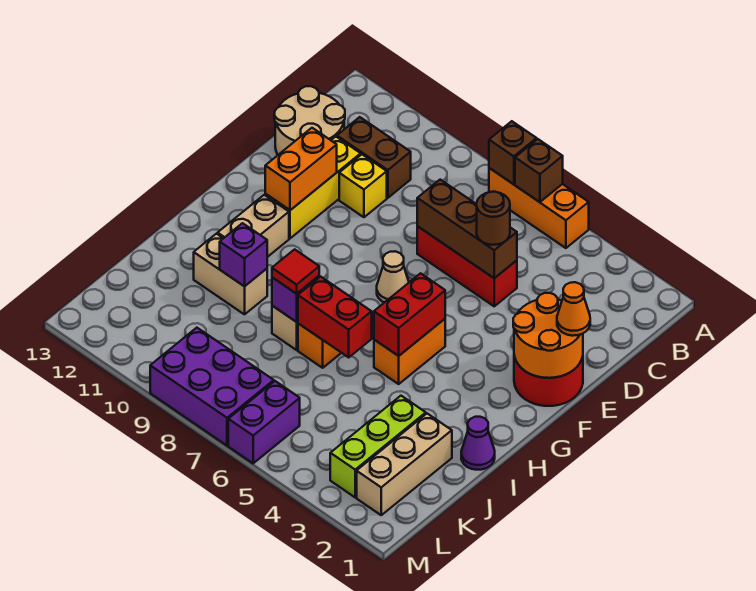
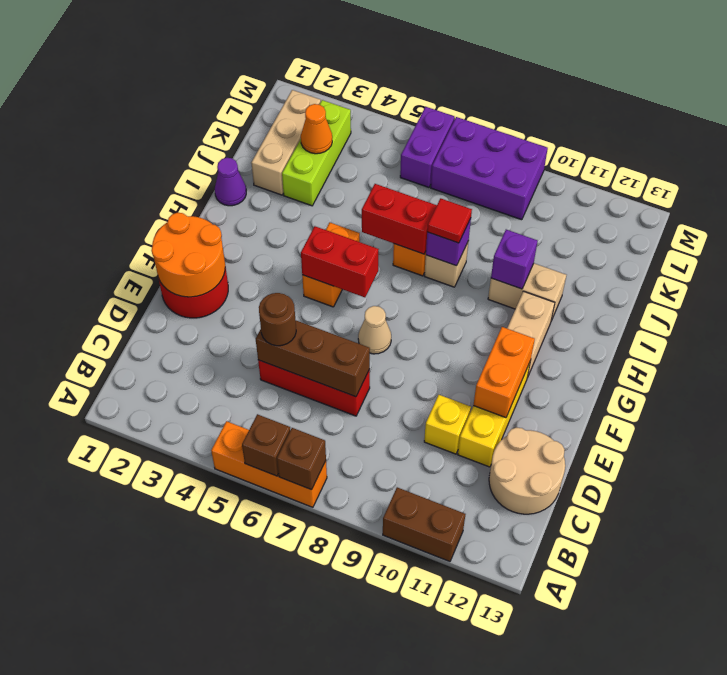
brown brick C10:C11 level 1 -> brown brick A10:A11 level 1
orange cone E1 level 3 -> orange cone K3 level 2
red brick G5:H5 level 2 -> red brick G5:G6 level 2

